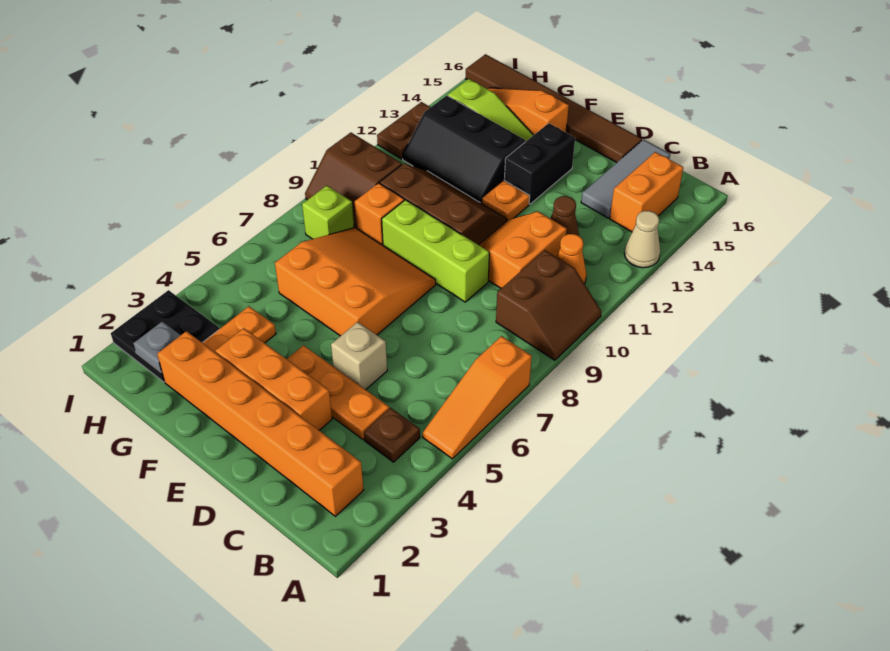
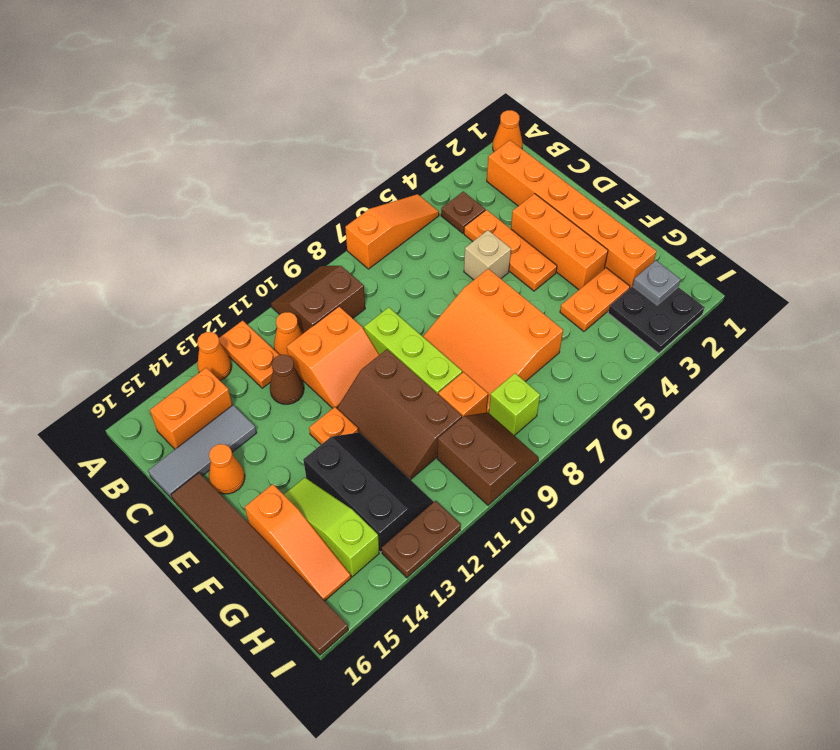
none -> orange cone A1 level 1
none -> orange plate A12:B12 level 1
tan cone A13 level 1 -> orange cone A13 level 1
none -> orange cone D15 level 1
black brick E13:E14 level 1 -> none

